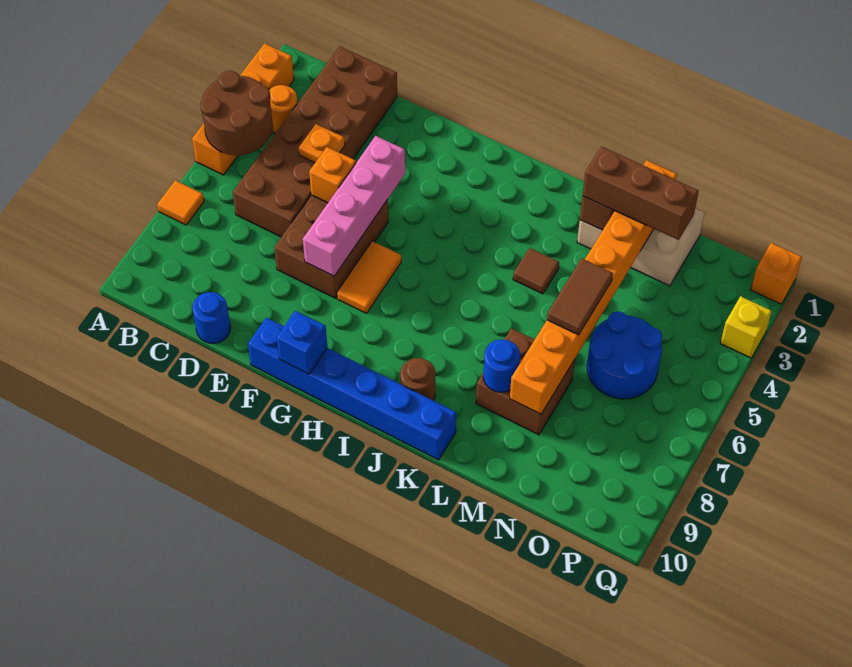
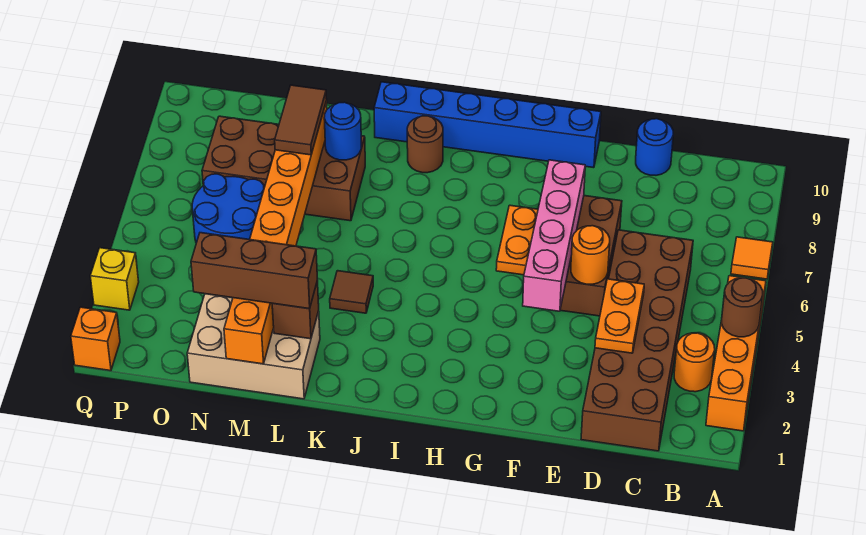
brown round brick A4:B5 level 2 -> brown round brick A4 level 2
orange plate D4 level 2 -> orange plate D3:D4 level 2
orange brick E5 level 2 -> orange round brick E5 level 2
orange tile G6:G7 level 1 -> orange plate G6:G7 level 1
blue brick G10 level 2 -> none
brown brick L7:M8 level 1 -> brown brick L7:O8 level 1
brown tile M5:M6 level 3 -> brown tile M7:M8 level 3

